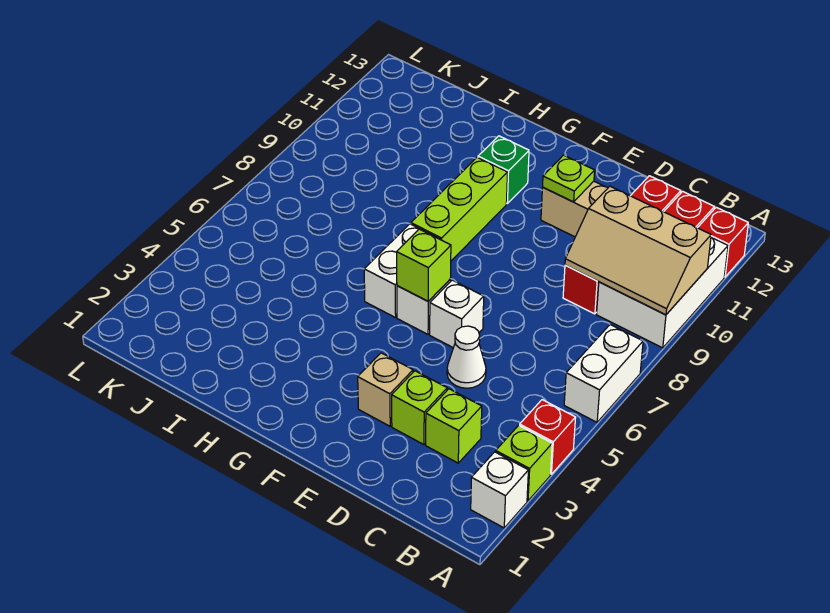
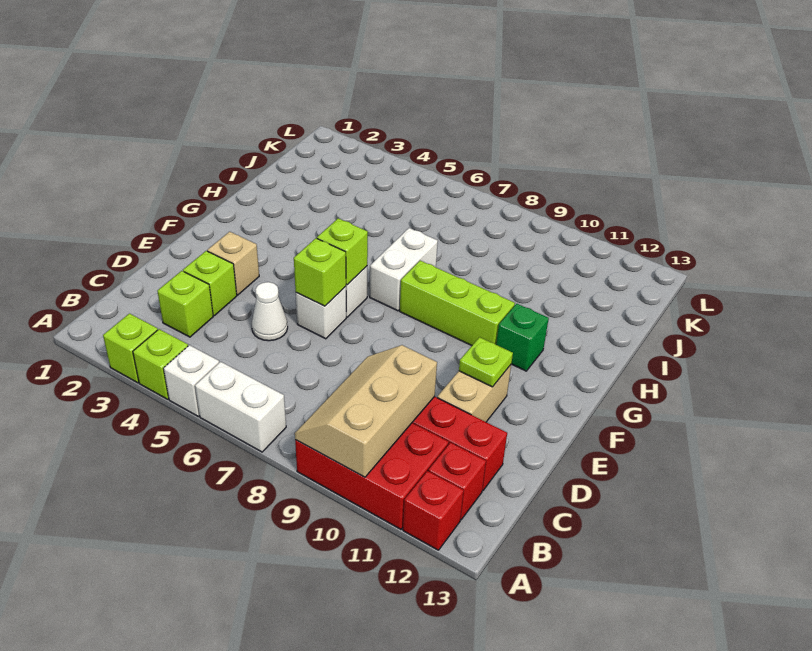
white brick A2 level 1 -> white brick A5 level 1
red brick A4 level 1 -> lime brick A4 level 1
white brick A9:B11 level 1 -> red brick A9:B11 level 1
none -> lime brick E6 level 2
white brick G6:G7 level 1 -> white brick G7:H7 level 1

